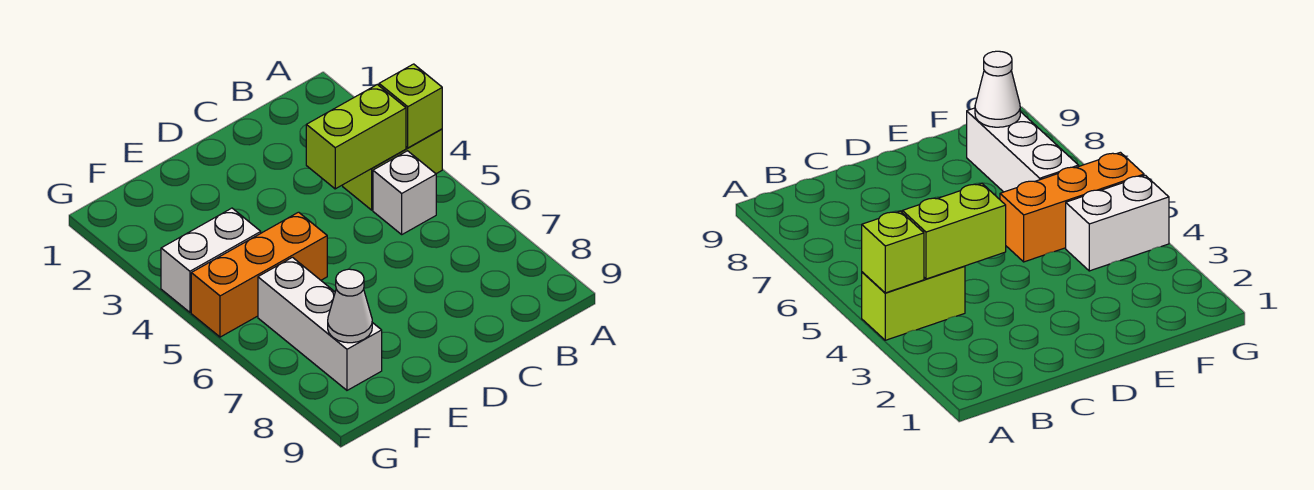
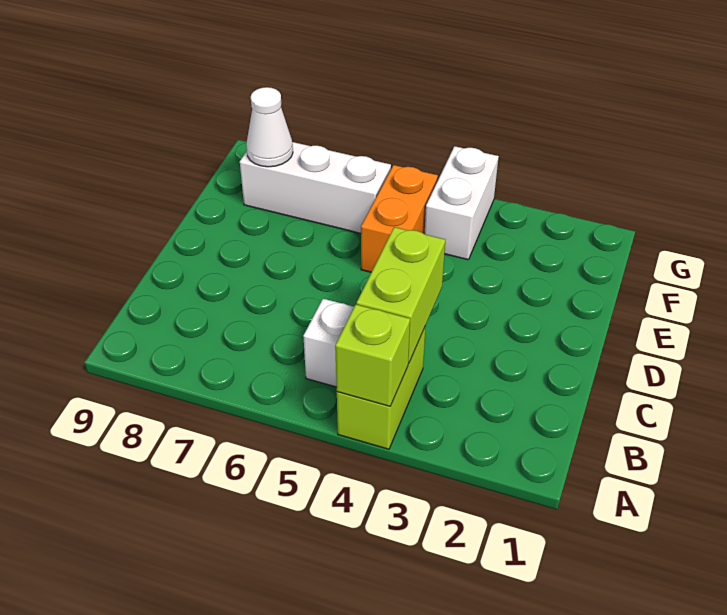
orange brick E5:G5 level 1 -> orange brick E5:F5 level 1

